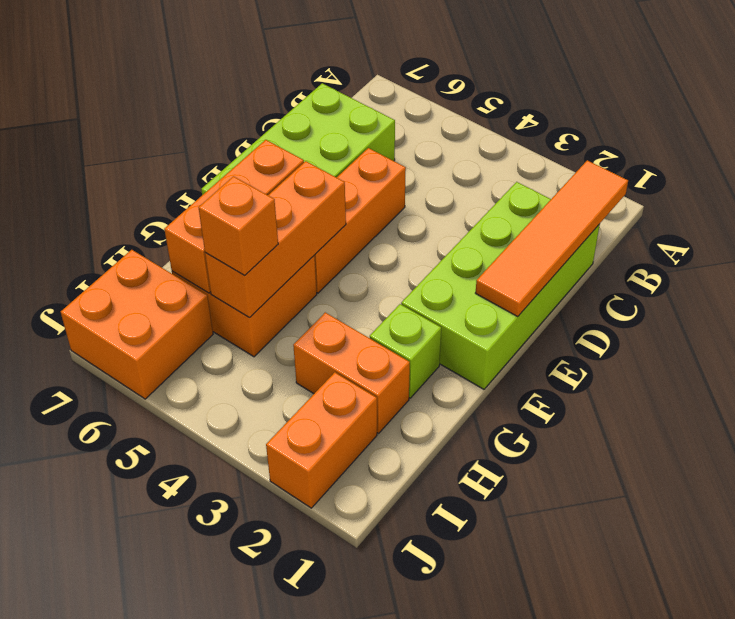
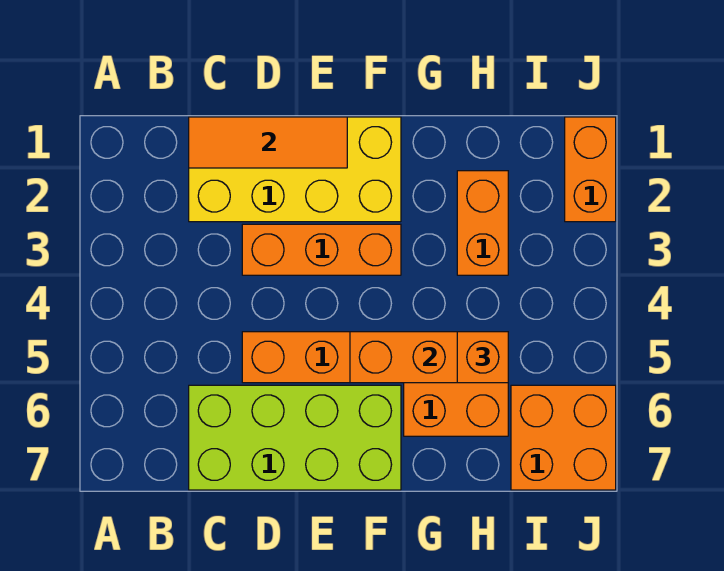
orange tile B1:E1 level 2 -> orange tile C1:E1 level 2
lime brick C1:F2 level 1 -> yellow brick C1:F2 level 1
orange brick F6:H6 level 2 -> orange brick D3:F3 level 1
lime brick G2 level 1 -> none
orange brick I2:J2 level 1 -> orange brick J1:J2 level 1

